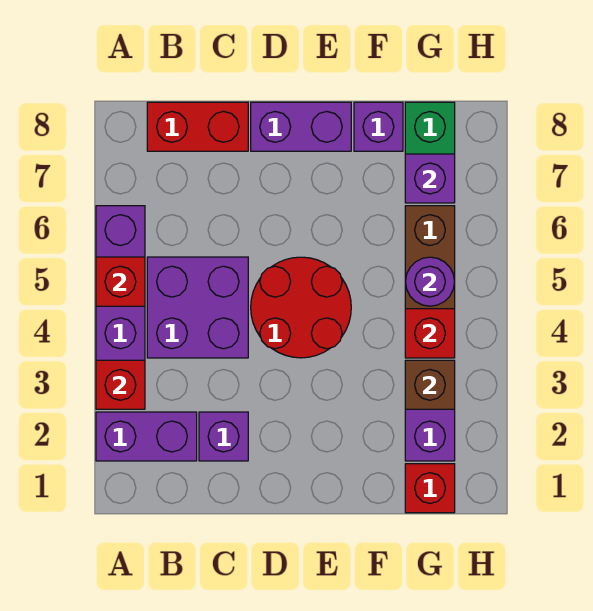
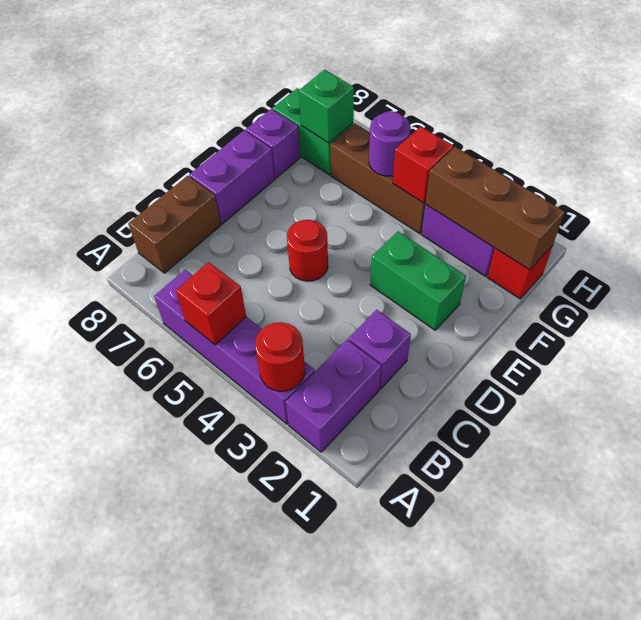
red brick A3 level 2 -> red round brick A3 level 2
purple brick B4:C5 level 1 -> none
red brick B8:C8 level 1 -> brown brick B8:C8 level 1
red round brick D4:E5 level 1 -> red round brick D5 level 1
none -> green brick E2:E3 level 1
brown brick G3 level 2 -> brown brick G1:G3 level 2
purple brick G7 level 2 -> green brick G7 level 2

